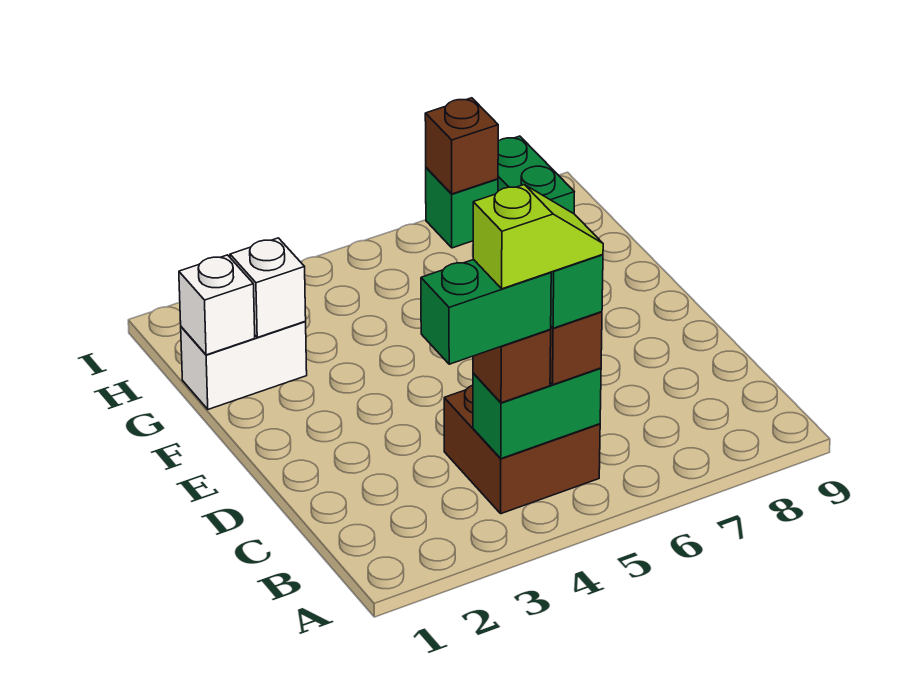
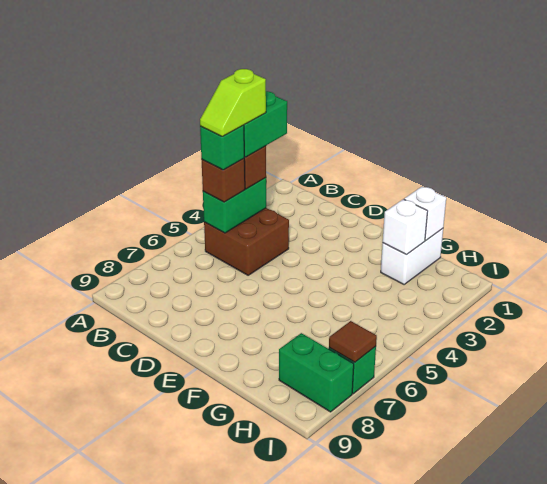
brown brick I7 level 2 -> brown tile I7 level 2

